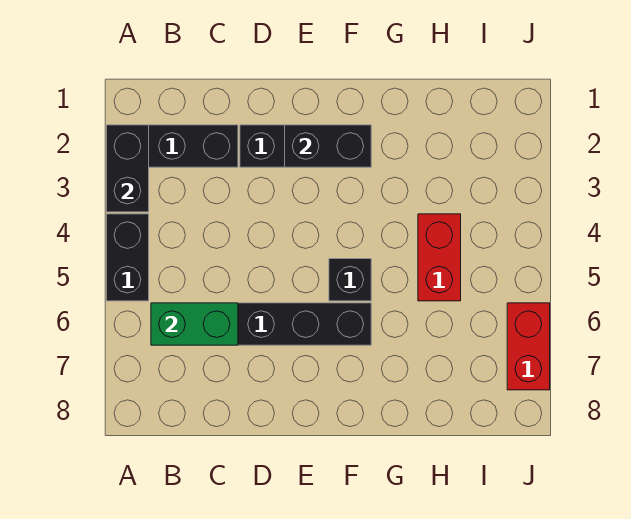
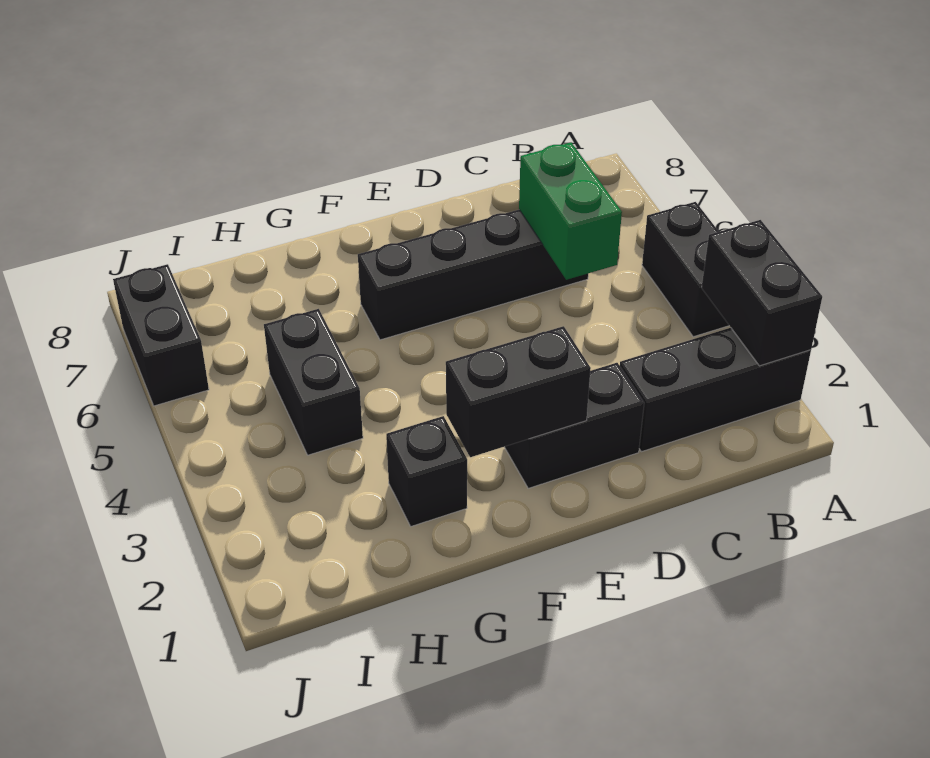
green brick B6:C6 level 2 -> green brick C5:C6 level 2
black brick F5 level 1 -> black brick G2 level 1
red brick H4:H5 level 1 -> black brick H4:H5 level 1
red brick J6:J7 level 1 -> black brick J6:J7 level 1

